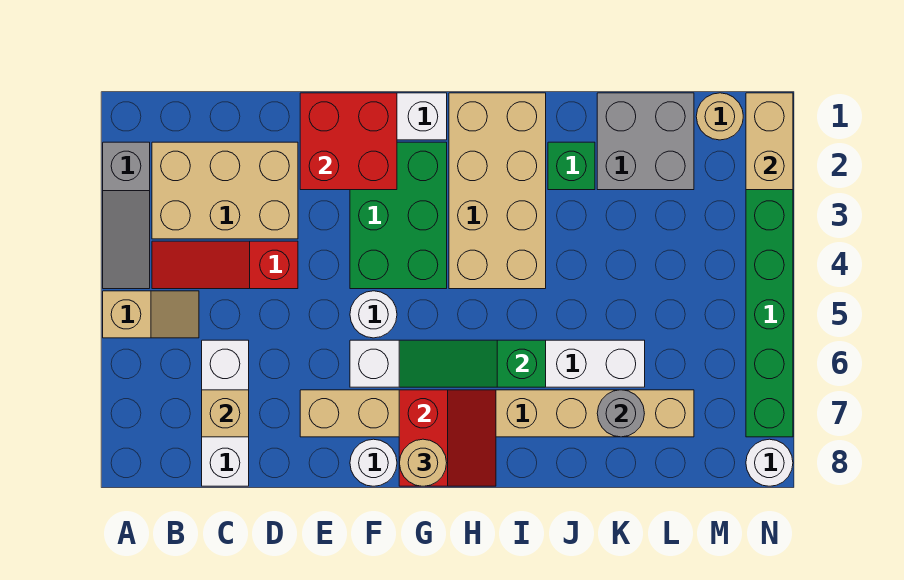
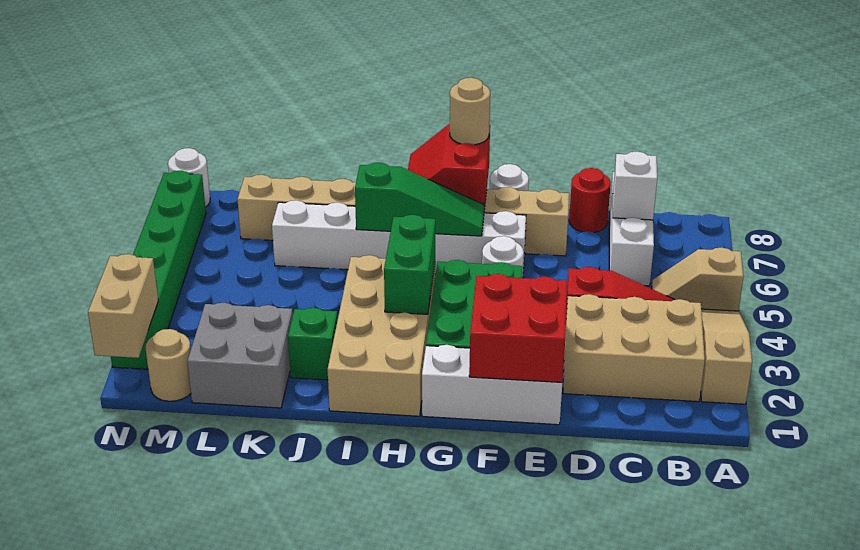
grey slope A2:A4 level 1 top 2 -> tan slope A2:A4 level 1 top 2
tan brick C7 level 2 -> white brick C7 level 2
none -> red round brick D8 level 1
none -> green brick H3:H4 level 2
grey round brick K7 level 2 -> none

